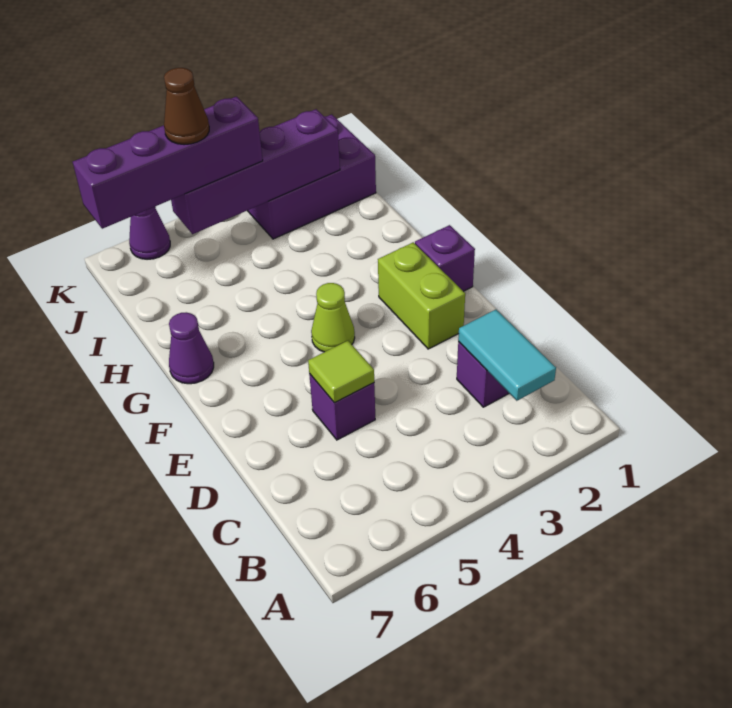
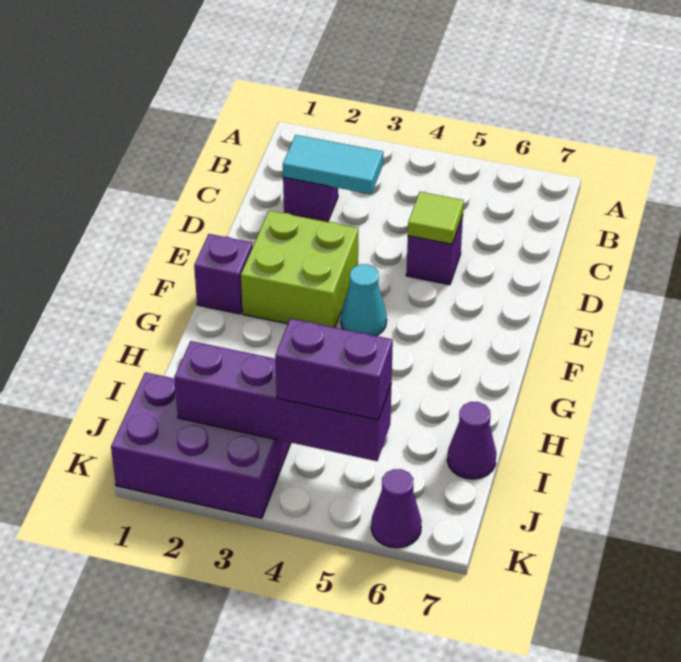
cyan tile B2:C2 level 2 -> cyan tile C2:C3 level 2
lime brick E2:F2 level 1 -> lime brick E2:F3 level 1
lime cone F4 level 1 -> cyan cone F4 level 1
purple cone G7 level 1 -> purple cone I7 level 1
purple brick J4:J7 level 3 -> purple brick J4:J5 level 3
brown cone J5 level 4 -> none

